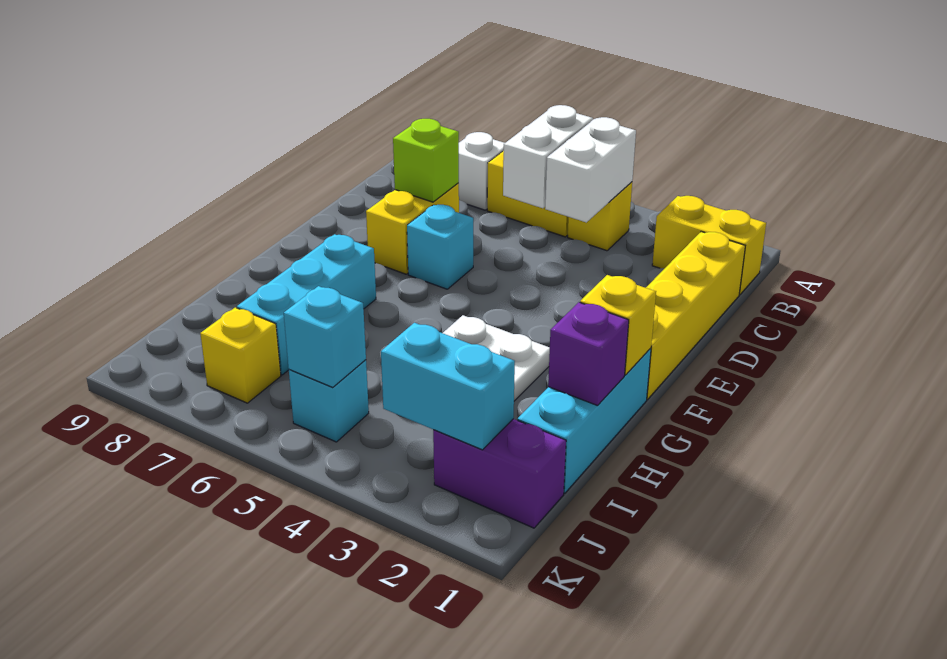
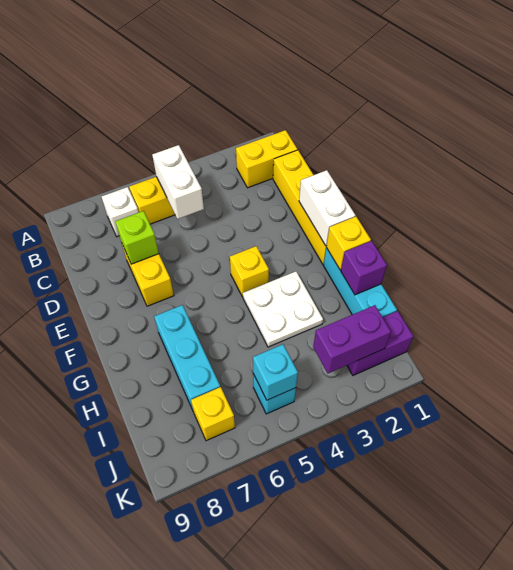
yellow brick B4 level 1 -> yellow brick F4 level 1
white brick B4:C4 level 2 -> white brick E1:F1 level 2
cyan brick E6 level 1 -> none
cyan brick J2:J3 level 2 -> purple brick J2:J3 level 2

